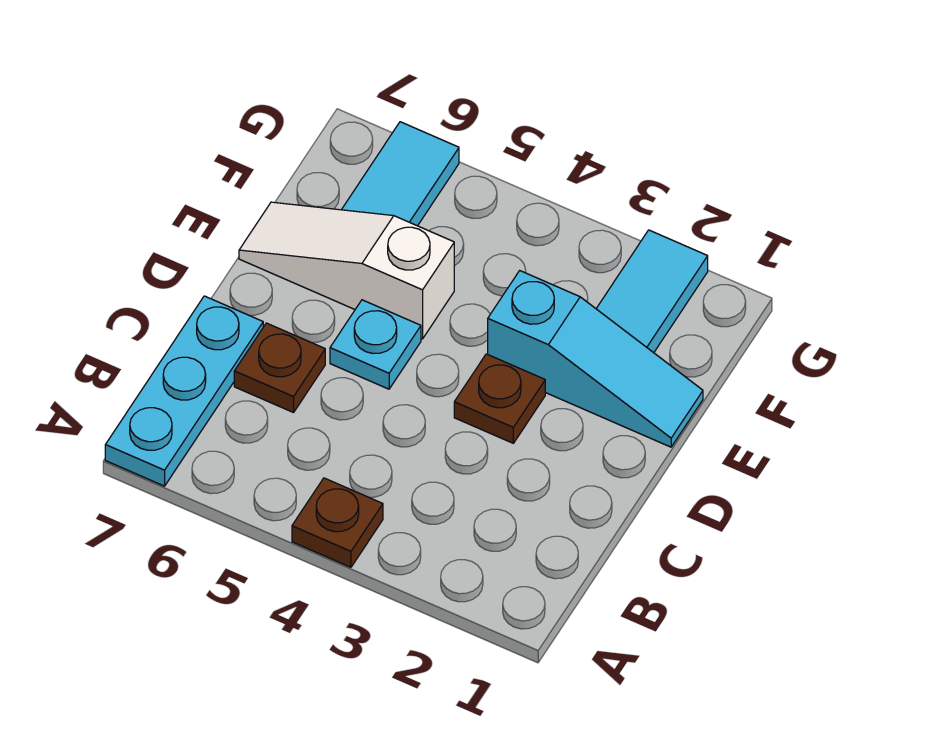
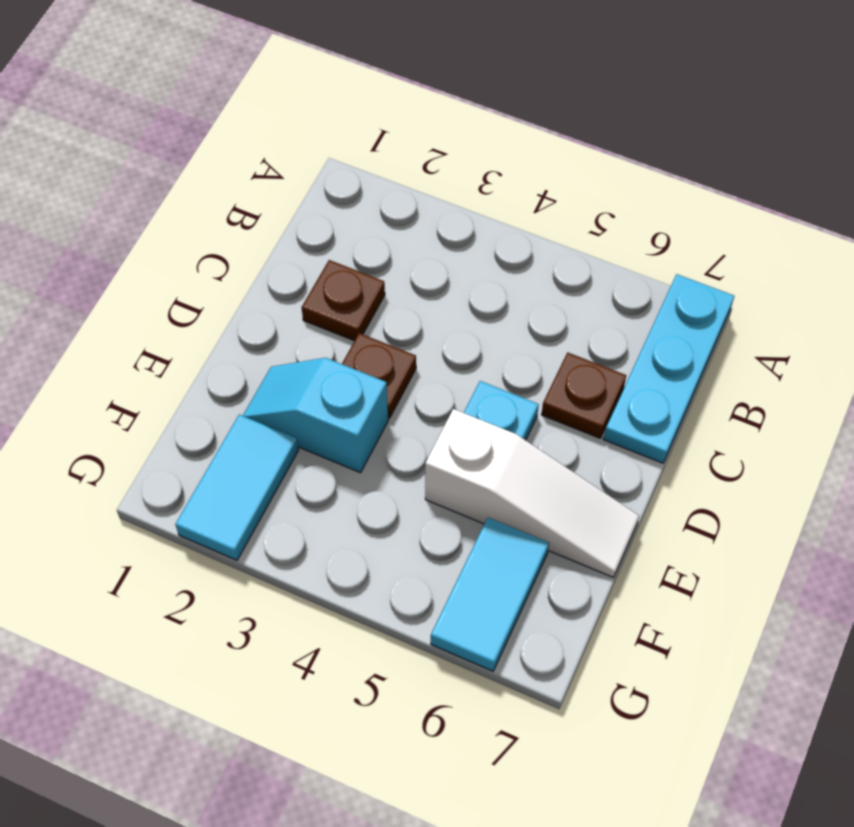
brown plate A4 level 1 -> brown plate C2 level 1
cyan slope E1:E3 level 1 top 3 -> cyan slope E2:E3 level 1 top 3

